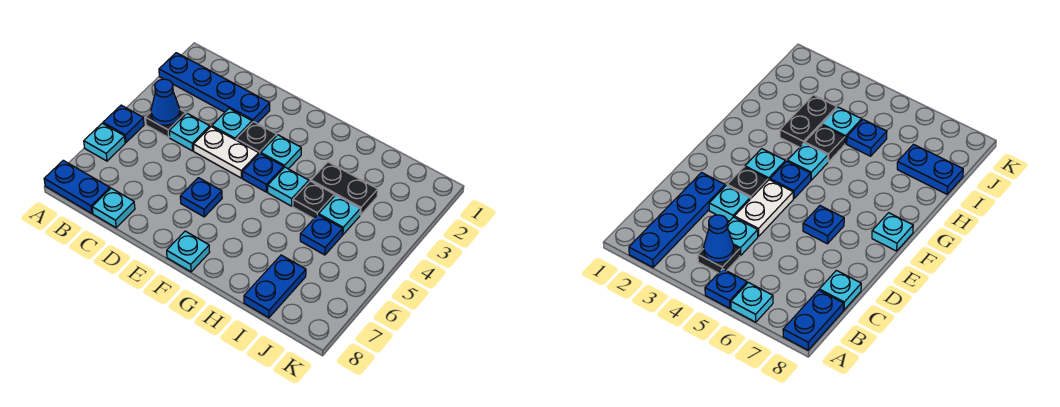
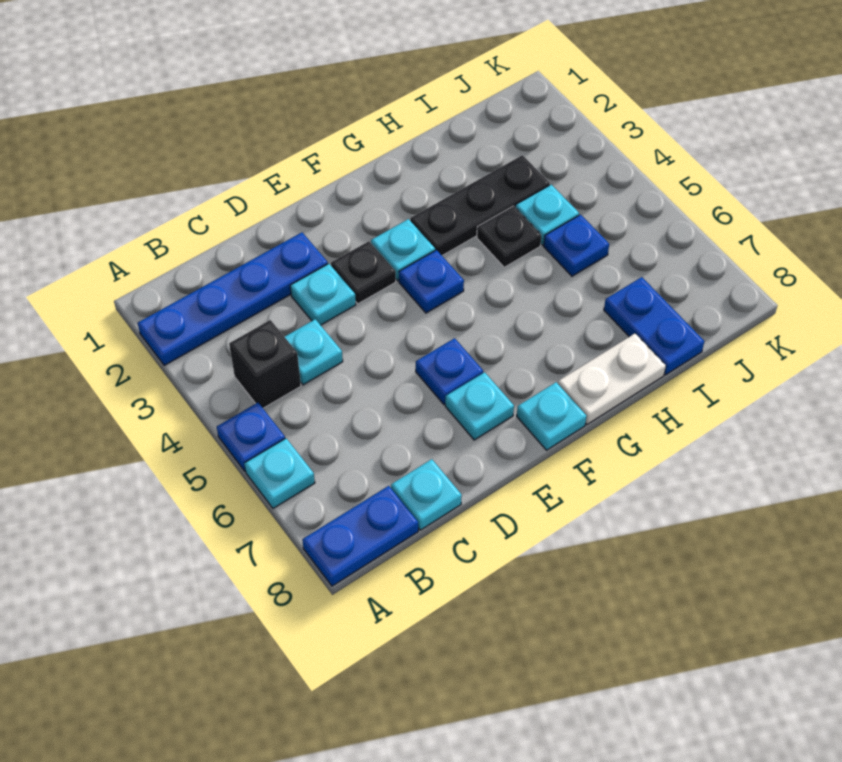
black plate B4 level 1 -> black brick B4 level 1
blue cone B4 level 2 -> none
white plate D4:E4 level 1 -> white plate G8:H8 level 1
cyan plate G4 level 1 -> cyan plate E7 level 1
black plate H3:I3 level 1 -> black plate G3:I3 level 1

